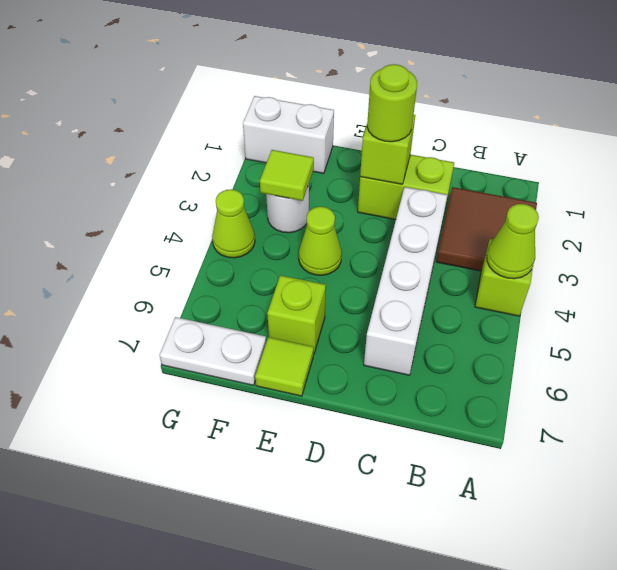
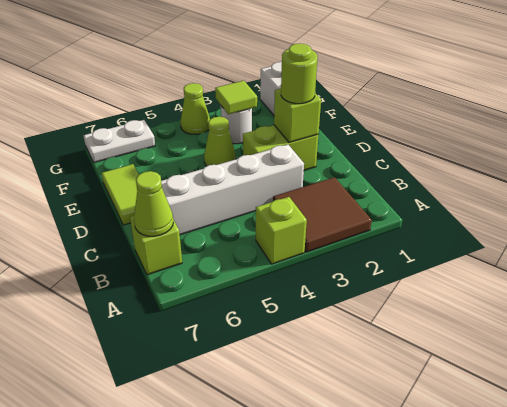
lime cone A4 level 2 -> lime cone B7 level 2
lime brick C2:D2 level 1 -> lime brick D2:D3 level 1
lime brick E6 level 1 -> lime brick B7 level 1
lime tile E7 level 1 -> lime tile D7:E7 level 1
white plate F7:G7 level 1 -> white plate G6:G7 level 1

